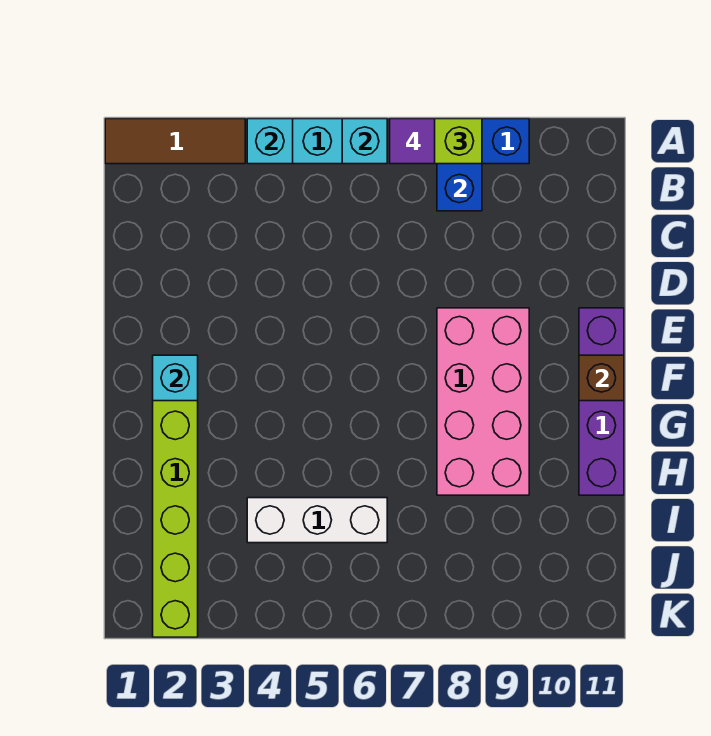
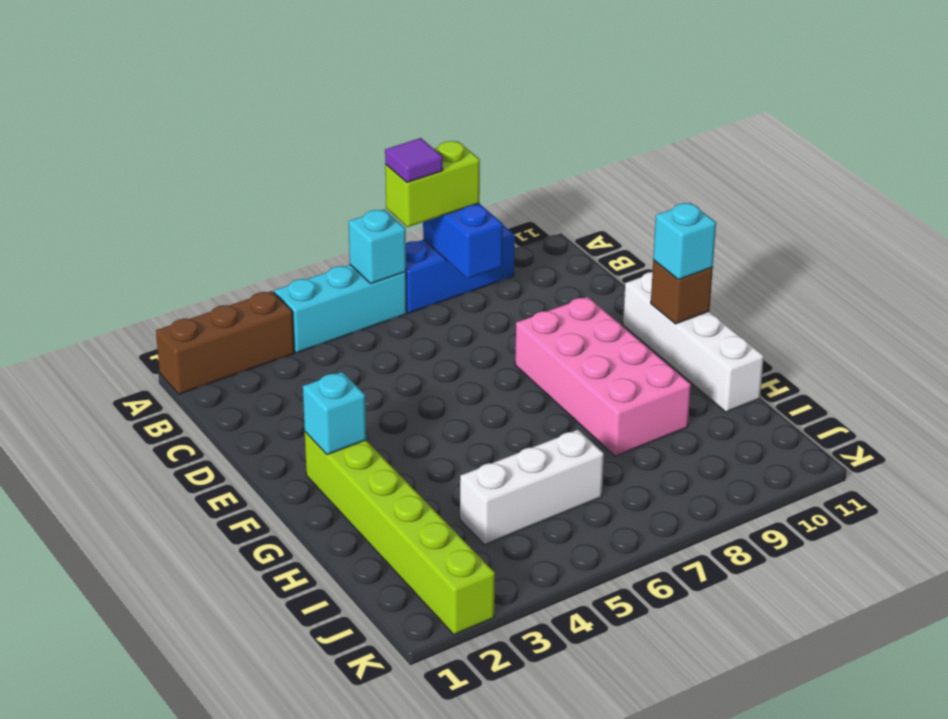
brown tile A1:A3 level 1 -> brown brick A1:A3 level 1
cyan brick A4 level 2 -> cyan brick F11 level 3
purple brick E11:H11 level 1 -> white brick E11:H11 level 1

